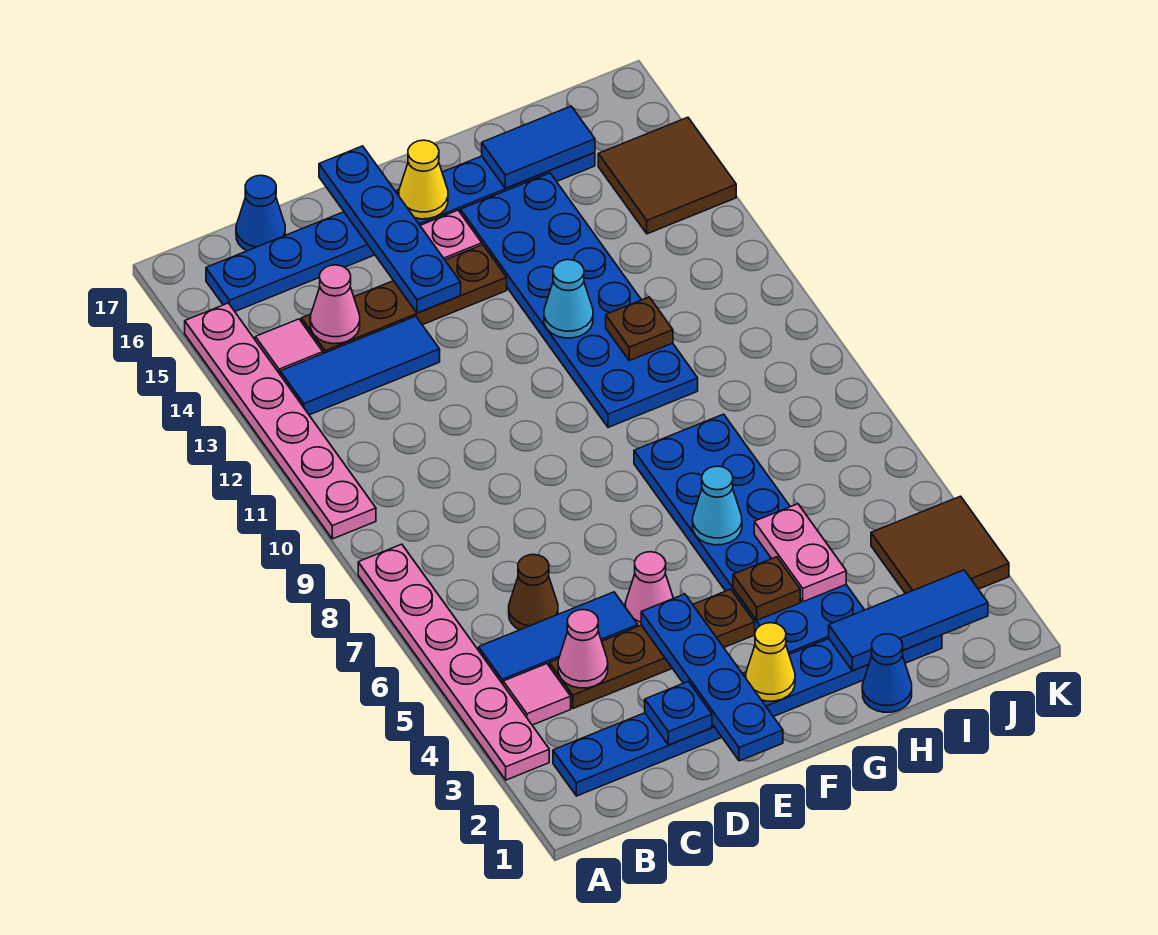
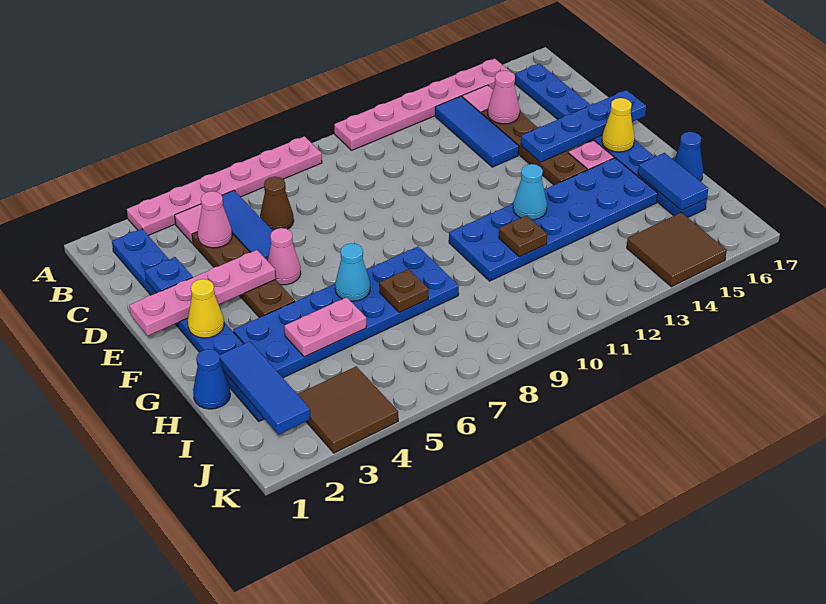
blue cone C17 level 1 -> blue cone H17 level 1
blue plate E1:E4 level 2 -> pink plate E1:E4 level 2
brown plate G4 level 2 -> brown plate H7 level 2

